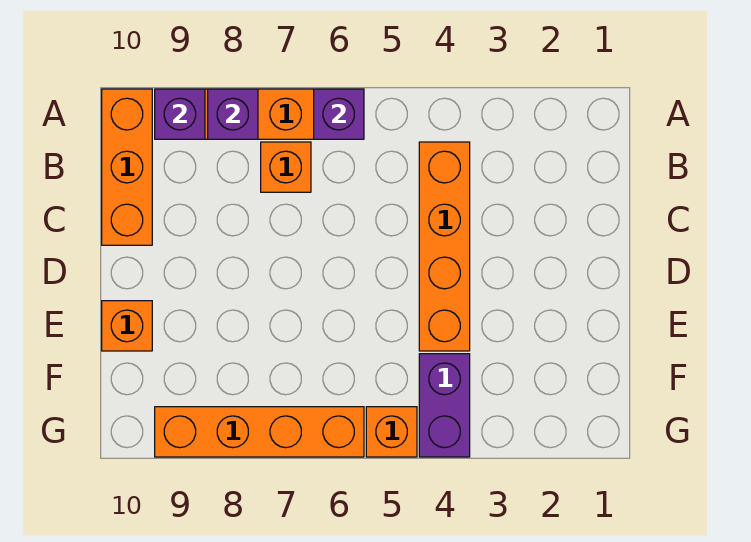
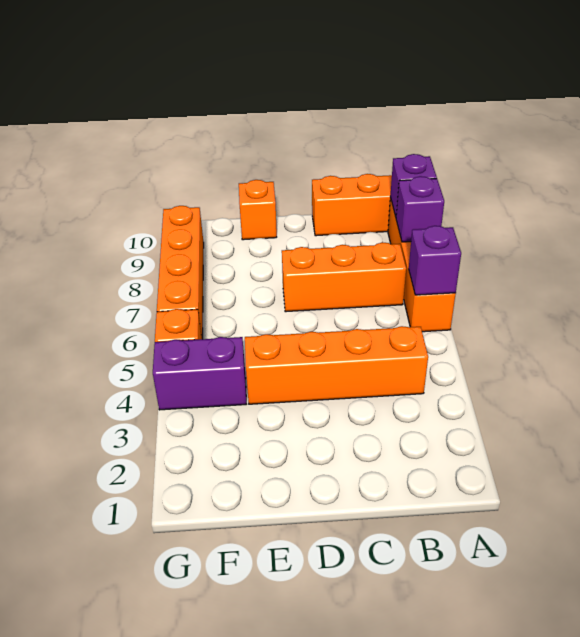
orange brick B7 level 1 -> orange brick B7:D7 level 1

